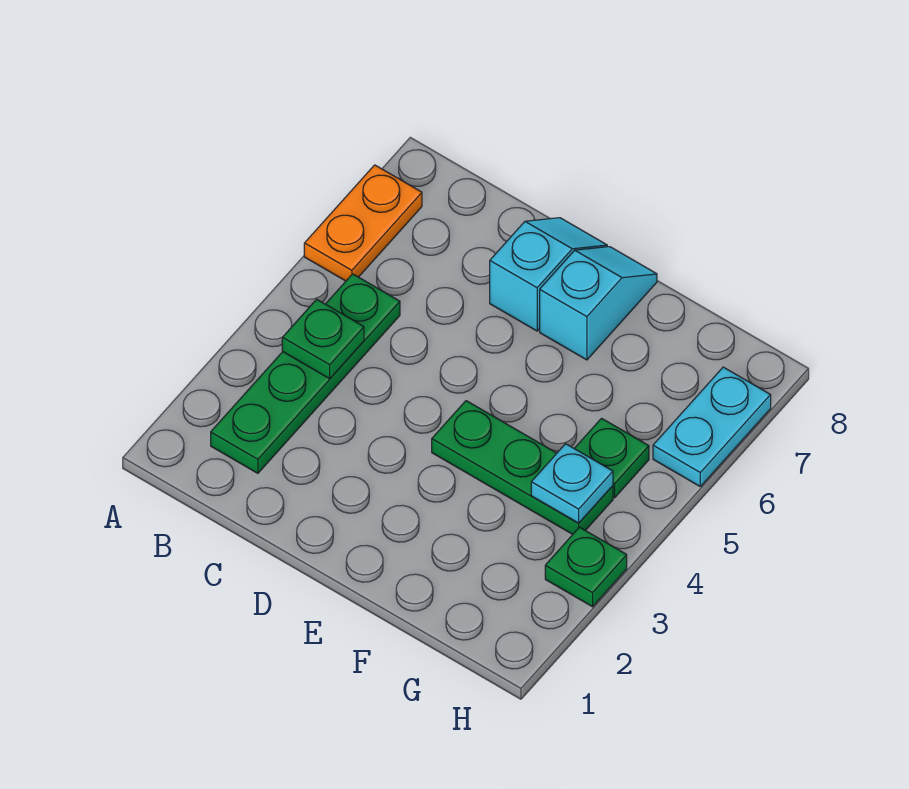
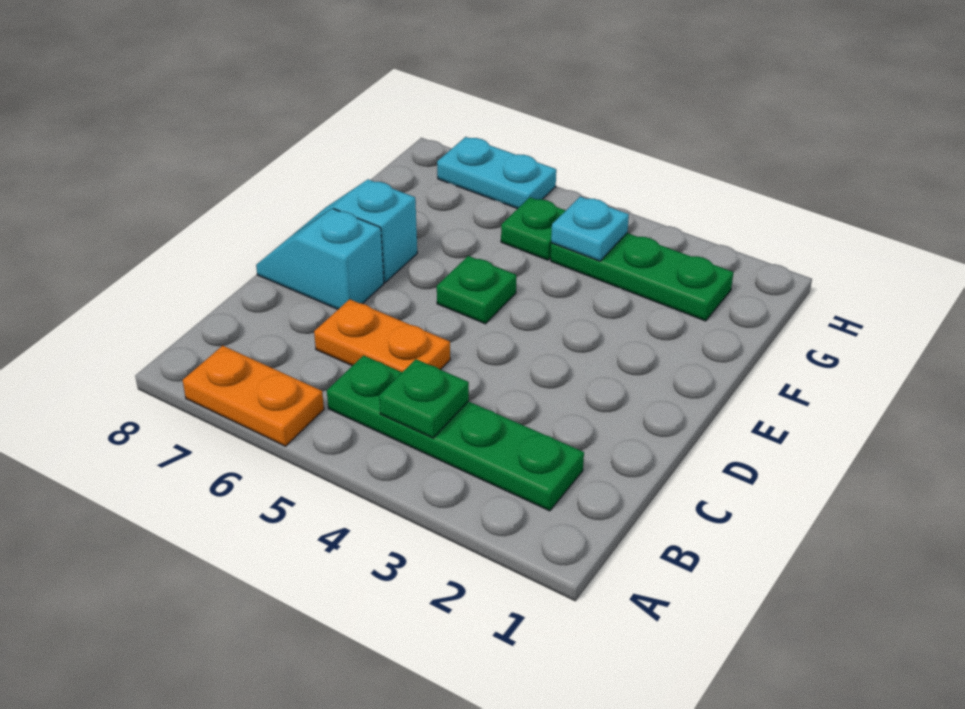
none -> orange plate C5:C6 level 1
green plate E4:G4 level 1 -> green plate G2:G4 level 1
green plate H3 level 1 -> green plate E5 level 1

